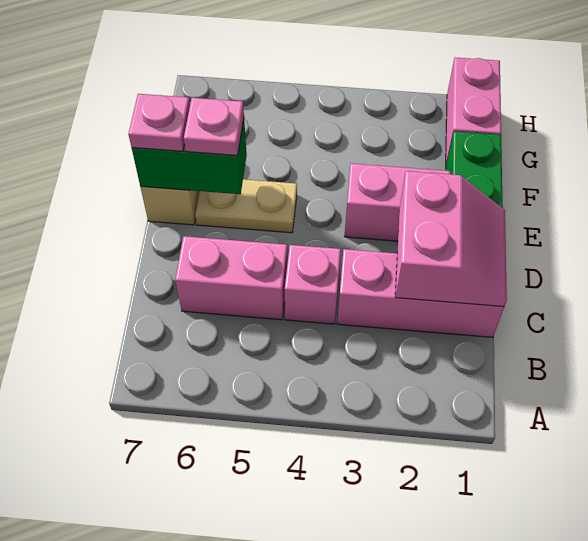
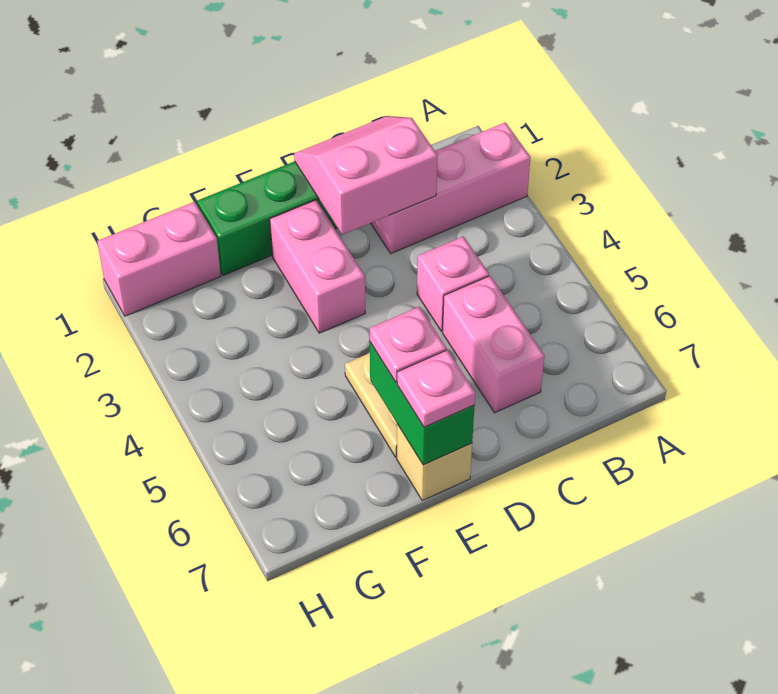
pink brick C1:C3 level 1 -> pink brick A2:C2 level 1

